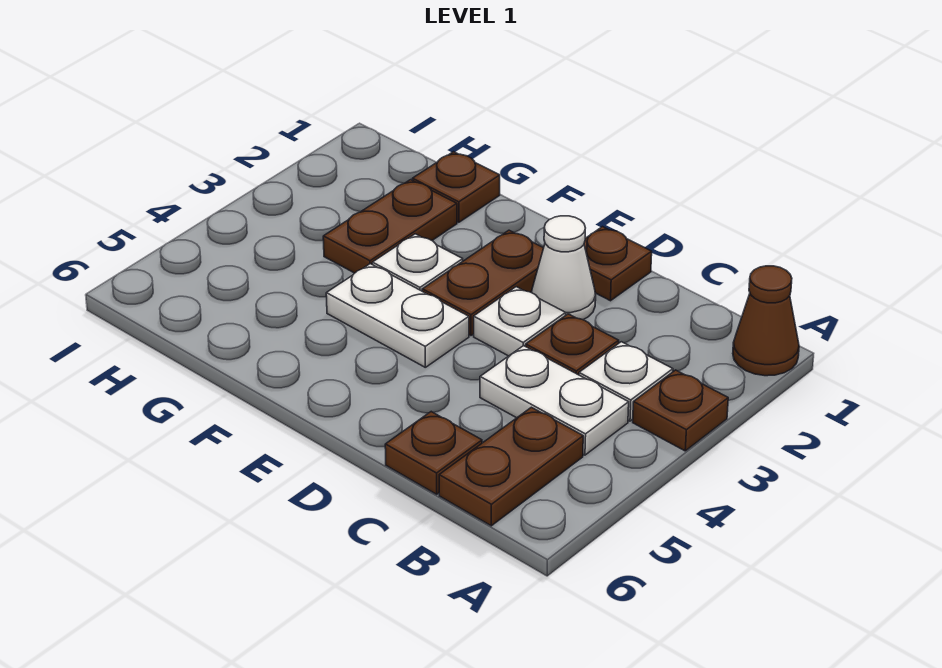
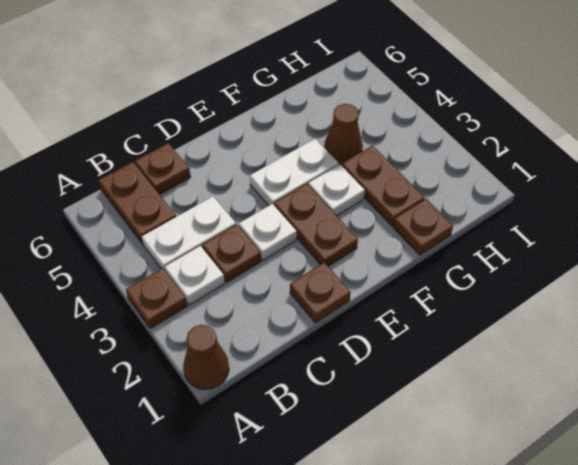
white cone D2 level 1 -> none
none -> brown cone G4 level 1

